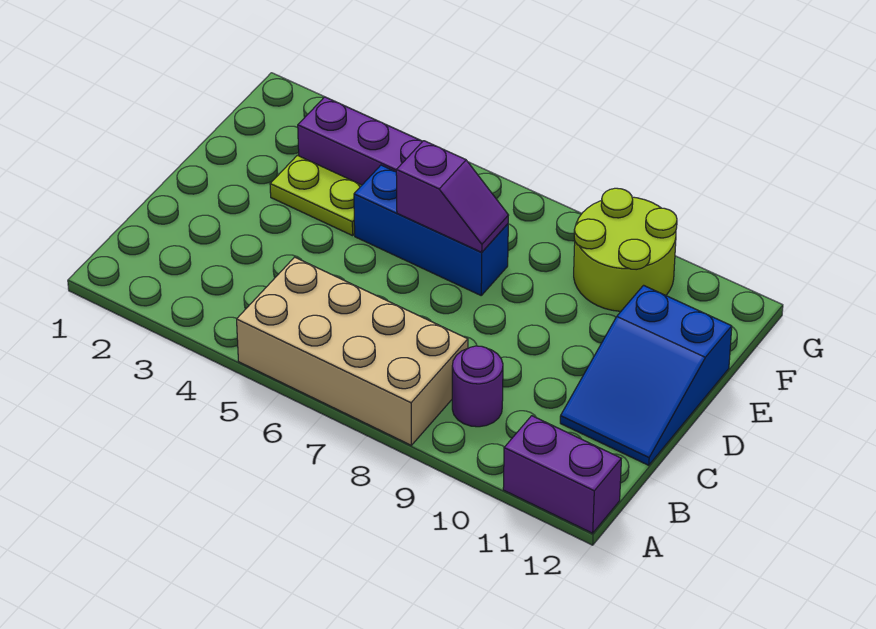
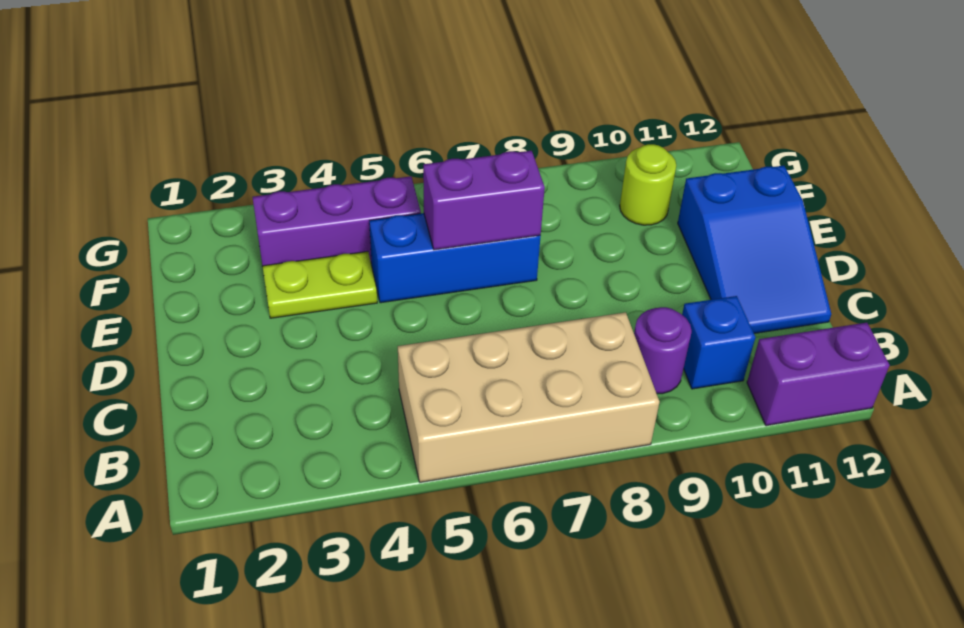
none -> blue brick B10 level 1
purple slope E6:E7 level 2 top 6 -> purple brick E6:E7 level 2
lime round brick F9:G10 level 1 -> lime round brick F10 level 1

